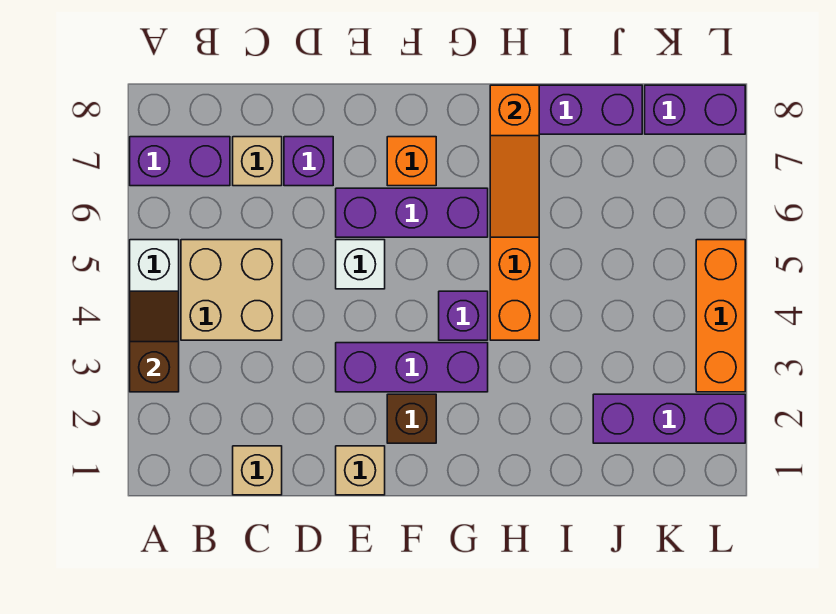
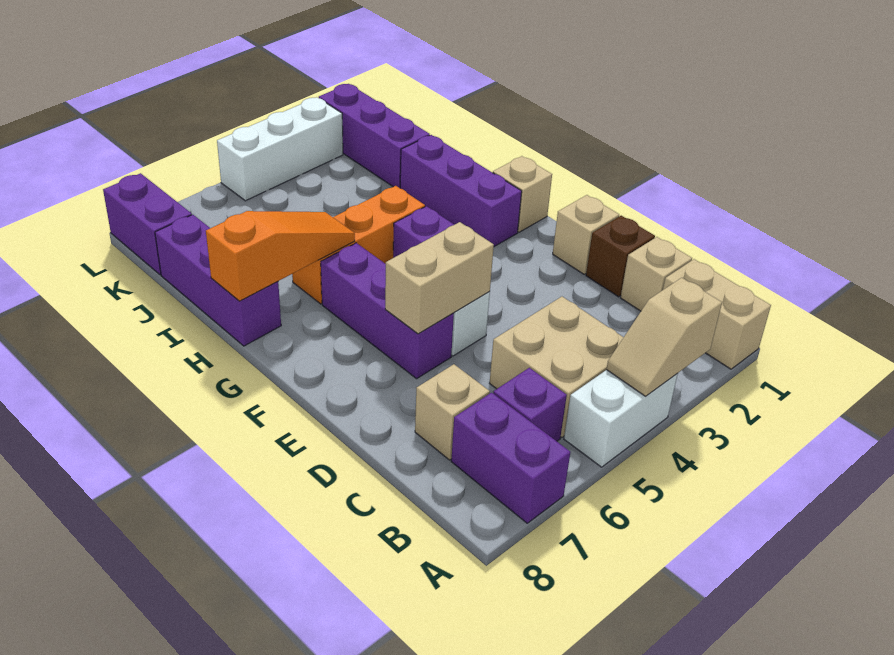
none -> tan brick A1:B1 level 1
brown slope A3:A4 level 2 top 3 -> tan slope A3:A4 level 2 top 3
purple brick D7 level 1 -> purple brick B6 level 1
purple brick E3:G3 level 1 -> purple brick G2:I2 level 1
none -> tan brick E5:E6 level 2
brown brick F2 level 1 -> brown brick D1 level 1
orange brick F7 level 1 -> none
none -> tan brick G1 level 1
orange brick L3:L5 level 1 -> white brick L3:L5 level 1

